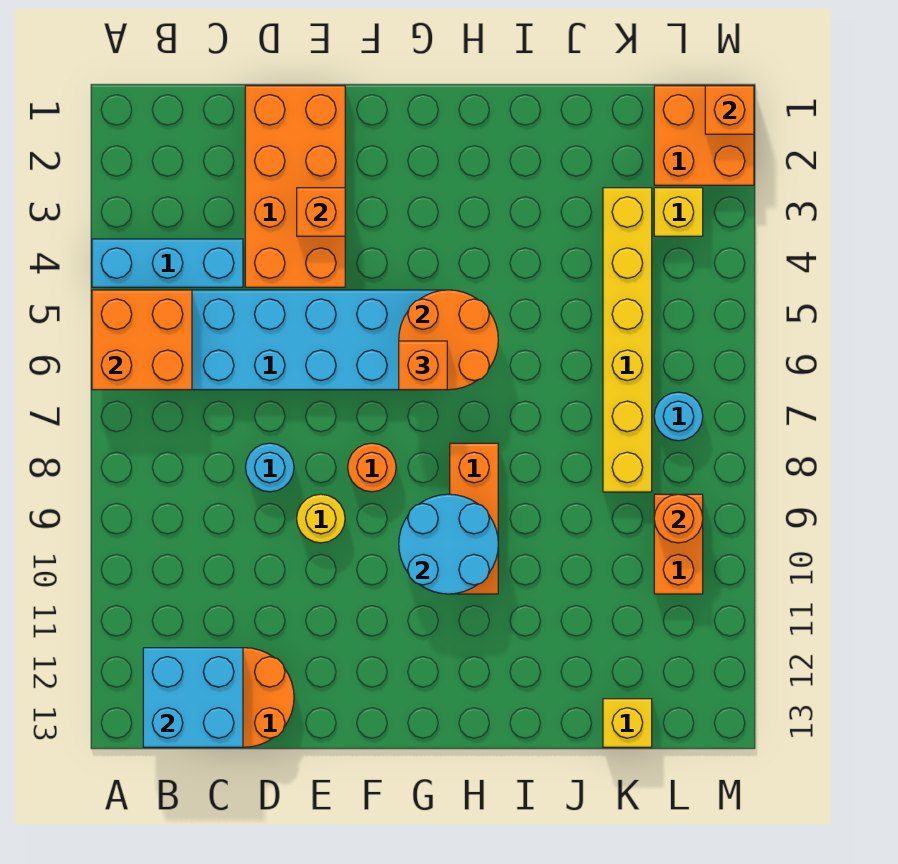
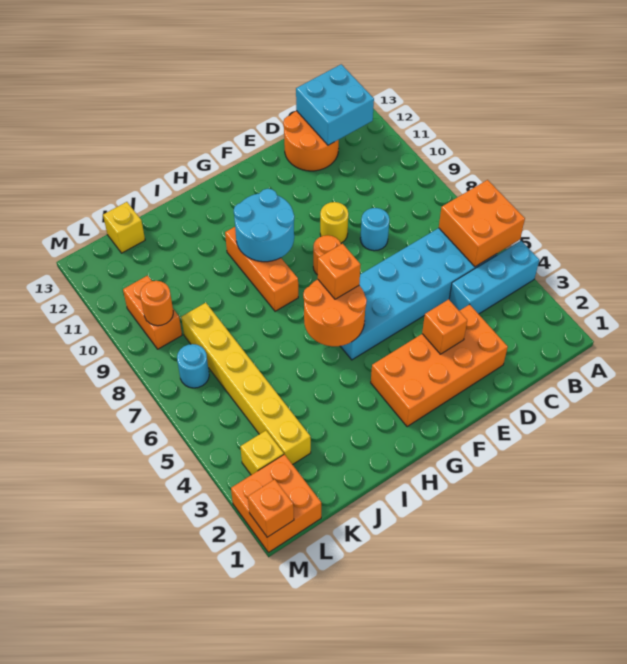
orange brick D1:E4 level 1 -> orange brick D2:G3 level 1

